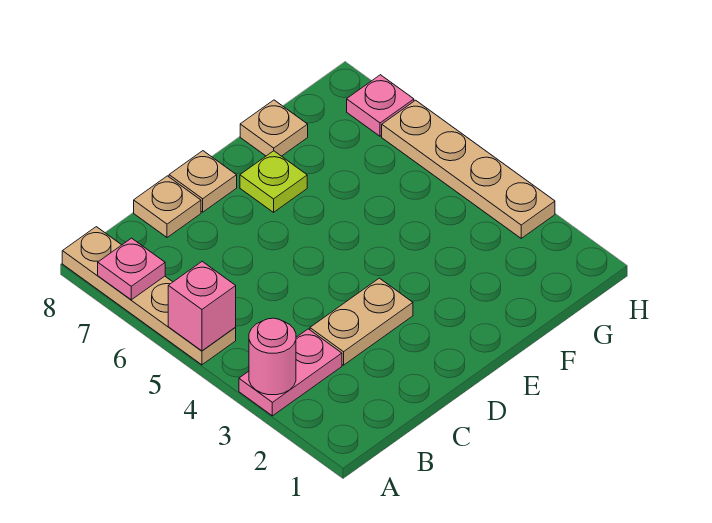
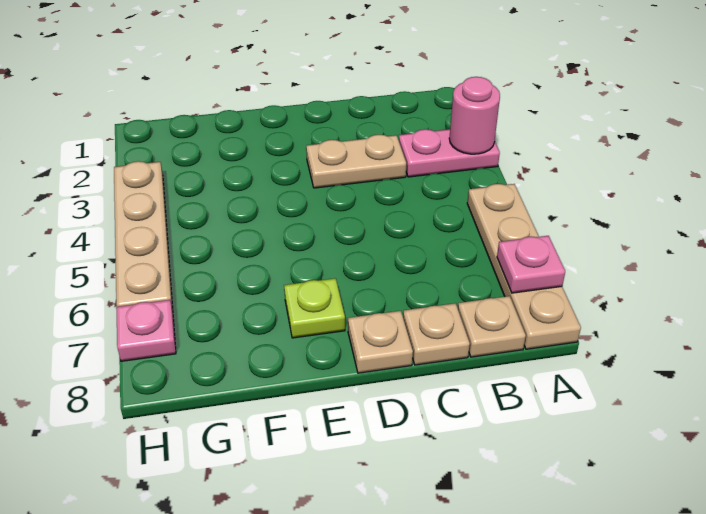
pink brick A5 level 2 -> none
tan plate F8 level 1 -> tan plate B8 level 1

